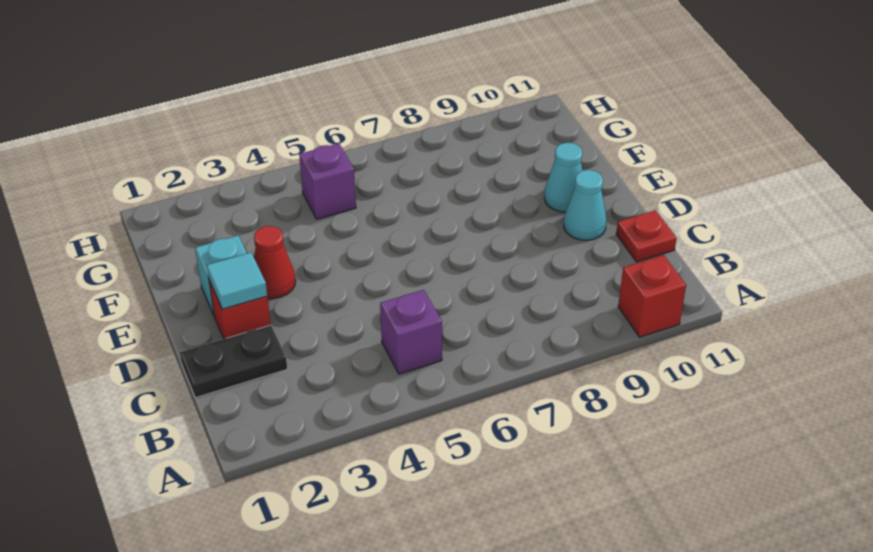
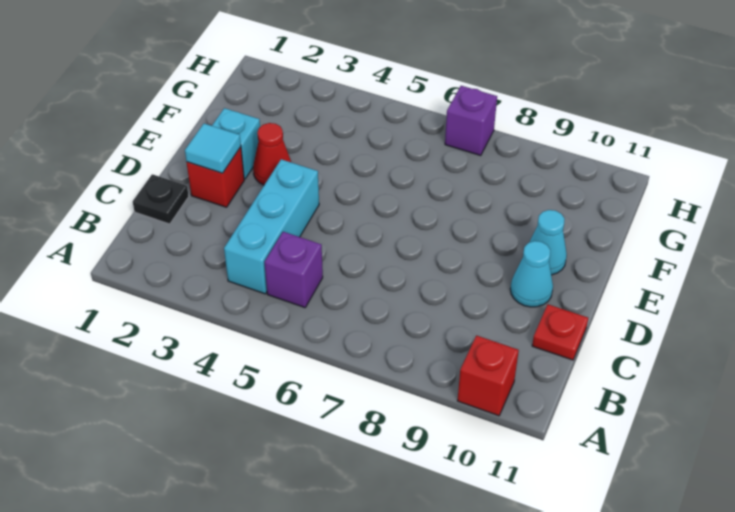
none -> cyan brick B4:D4 level 1
black plate C1:C2 level 1 -> black plate C1 level 1
purple brick G5 level 1 -> purple brick H7 level 1

